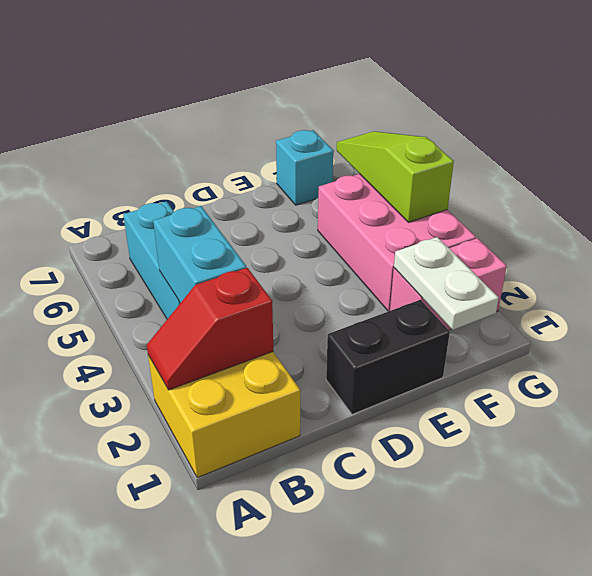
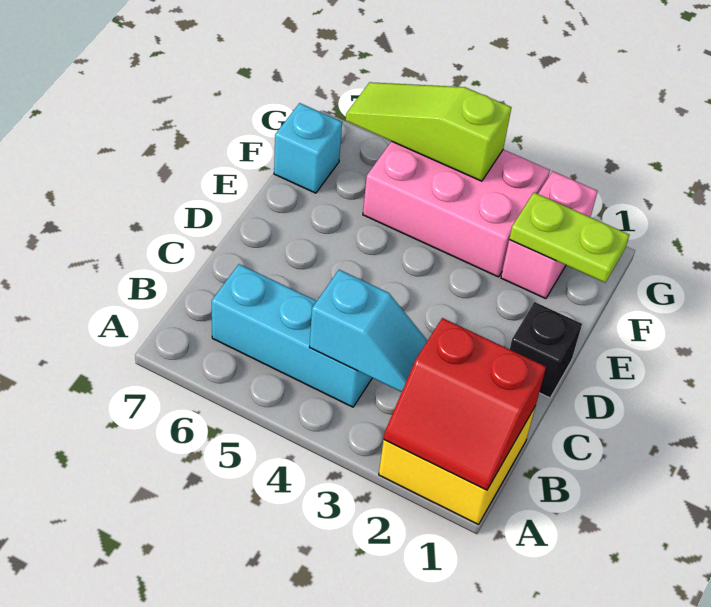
red slope A2:B2 level 2 top B -> red slope A1:B2 level 2 top B
cyan brick B3:B4 level 2 -> cyan slope B3:B4 level 2 top 4
black brick D1:E1 level 1 -> black brick D1 level 1
white plate F1:F2 level 2 -> lime plate F1:F2 level 2

